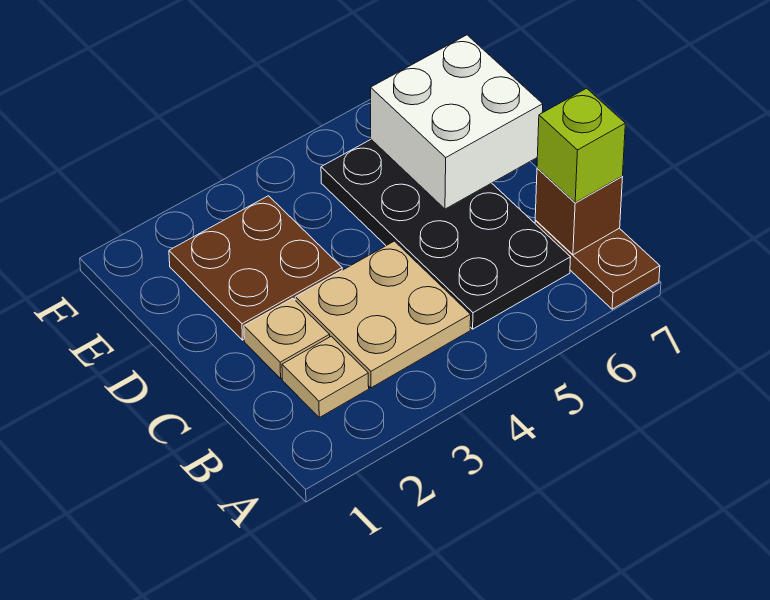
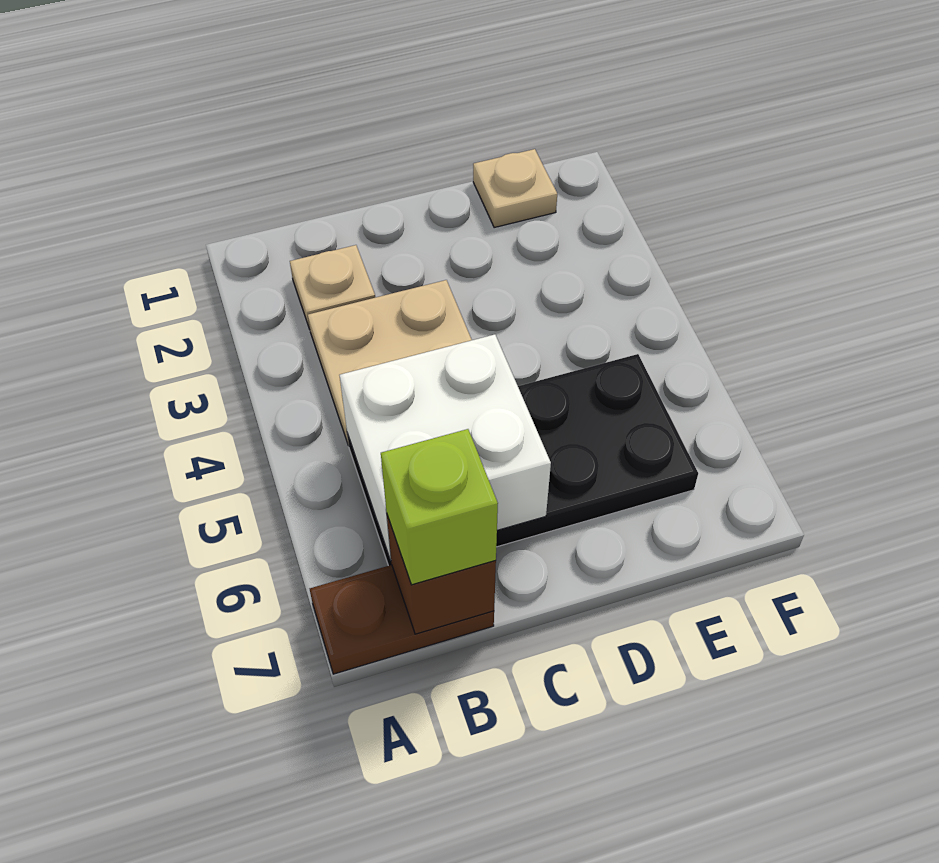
tan plate C2 level 1 -> tan plate E1 level 1
brown plate D2:E3 level 1 -> none
white brick D6:E7 level 2 -> white brick B5:C6 level 2

